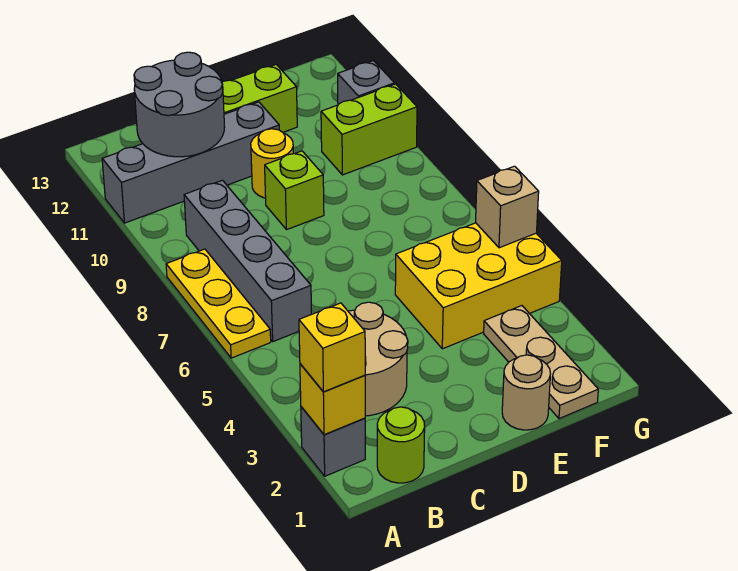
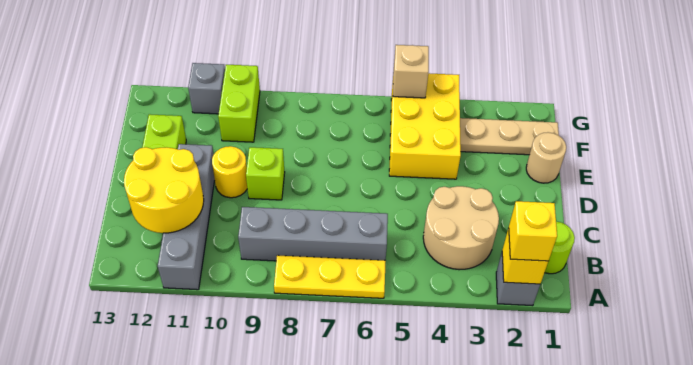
grey round brick B11:C12 level 2 -> yellow round brick B11:C12 level 2

